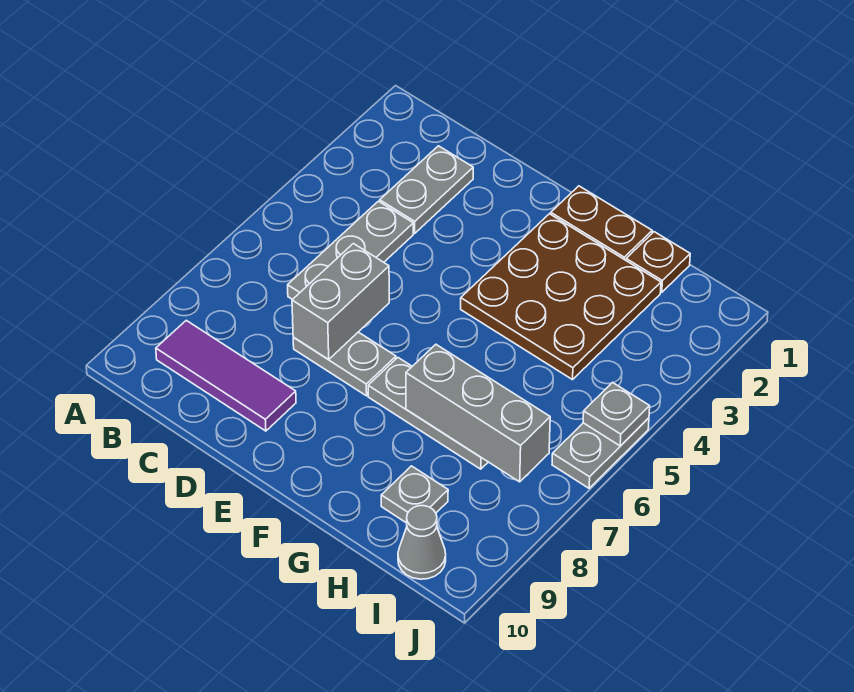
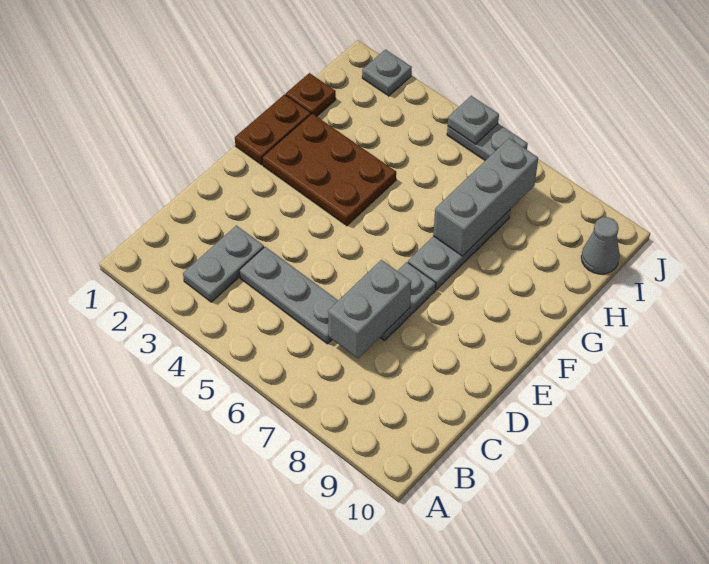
purple tile B9:D9 level 1 -> none
grey plate C2:C3 level 1 -> grey plate B3:C3 level 1
grey brick D6:D7 level 2 -> grey brick C7:D7 level 2
brown plate F2:H4 level 1 -> brown plate F2:G4 level 1
grey plate H9 level 1 -> grey plate J2 level 1

